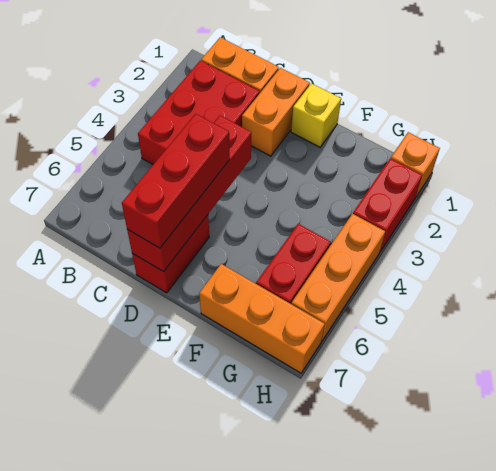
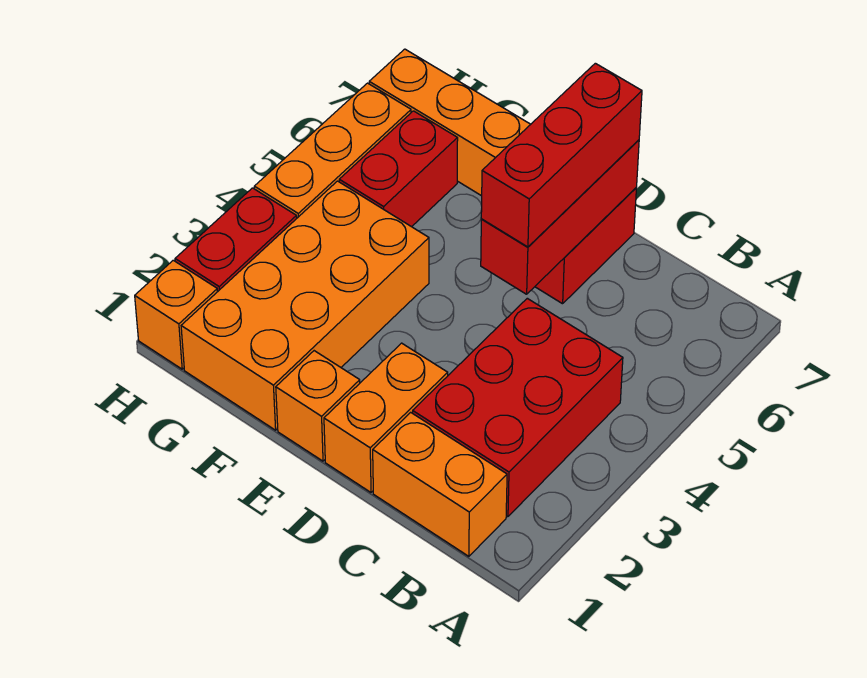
red brick D4:D7 level 2 -> red brick D5:D7 level 2
yellow brick E1 level 1 -> orange brick E1 level 1
none -> orange brick F1:G4 level 1

